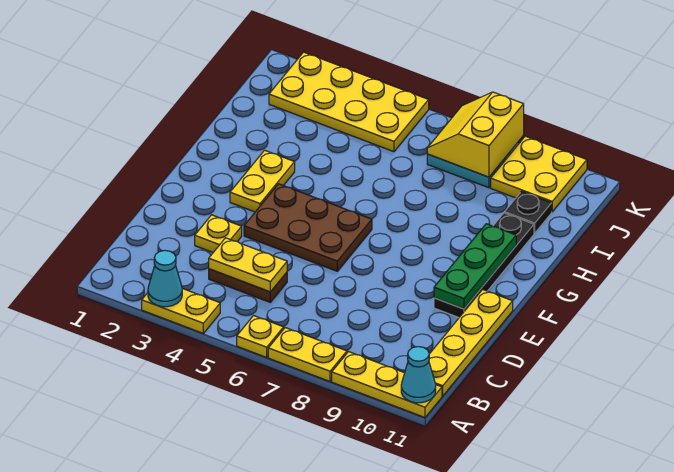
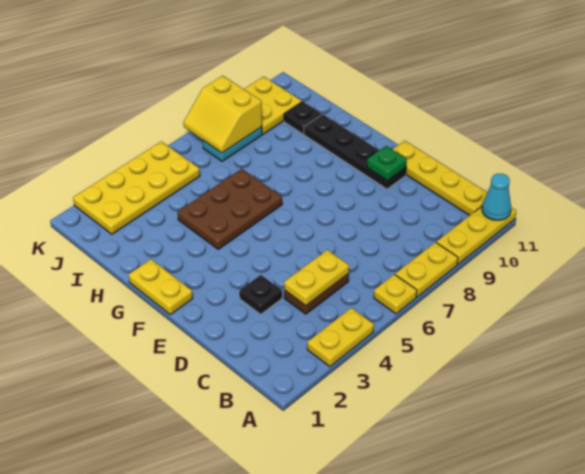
cyan cone A3 level 2 -> none
yellow plate D3 level 1 -> black plate D3 level 1
brown plate E4:F6 level 1 -> brown plate G4:H6 level 1
green plate E10:G10 level 2 -> green plate E10 level 2
yellow plate F3:G3 level 1 -> yellow plate F1:G1 level 1

